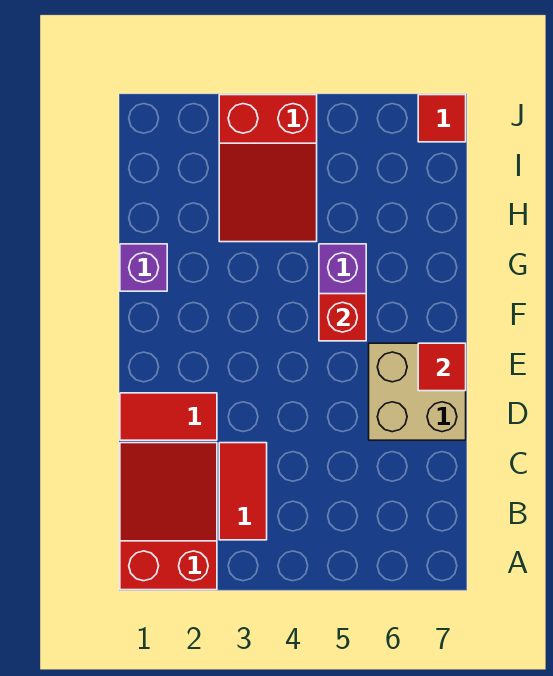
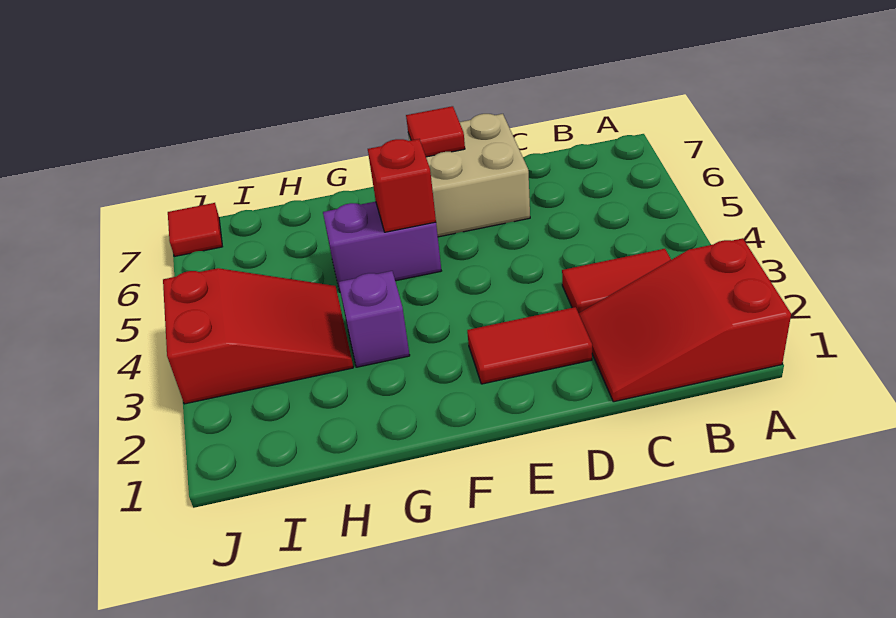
red tile D1:D2 level 1 -> red tile D2:E2 level 1
purple brick G1 level 1 -> purple brick G3 level 1

